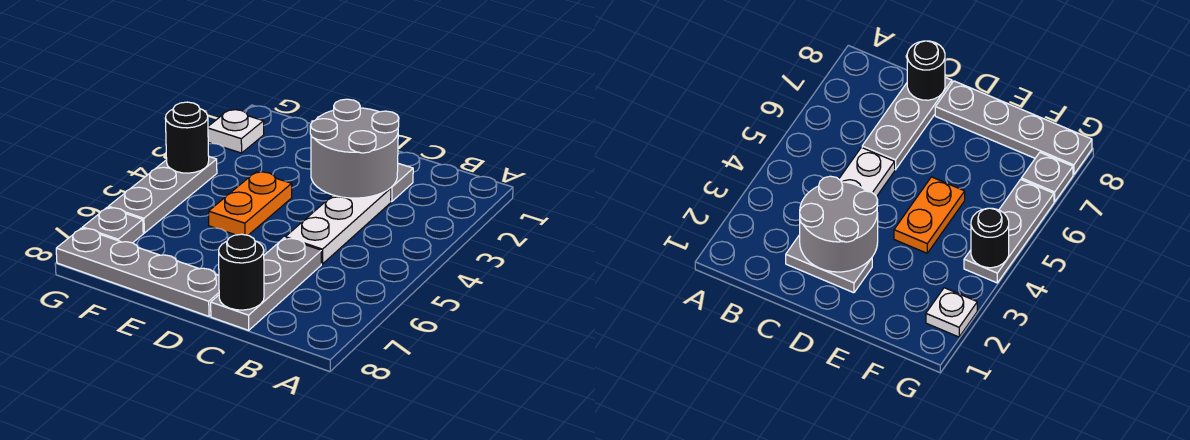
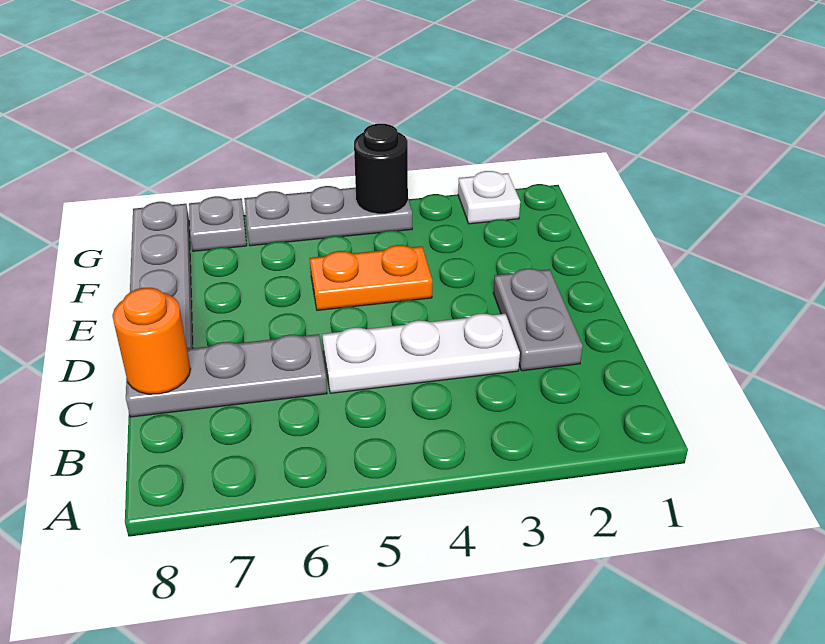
grey round brick C2:D3 level 2 -> none
black round brick C8 level 2 -> orange round brick C8 level 2

